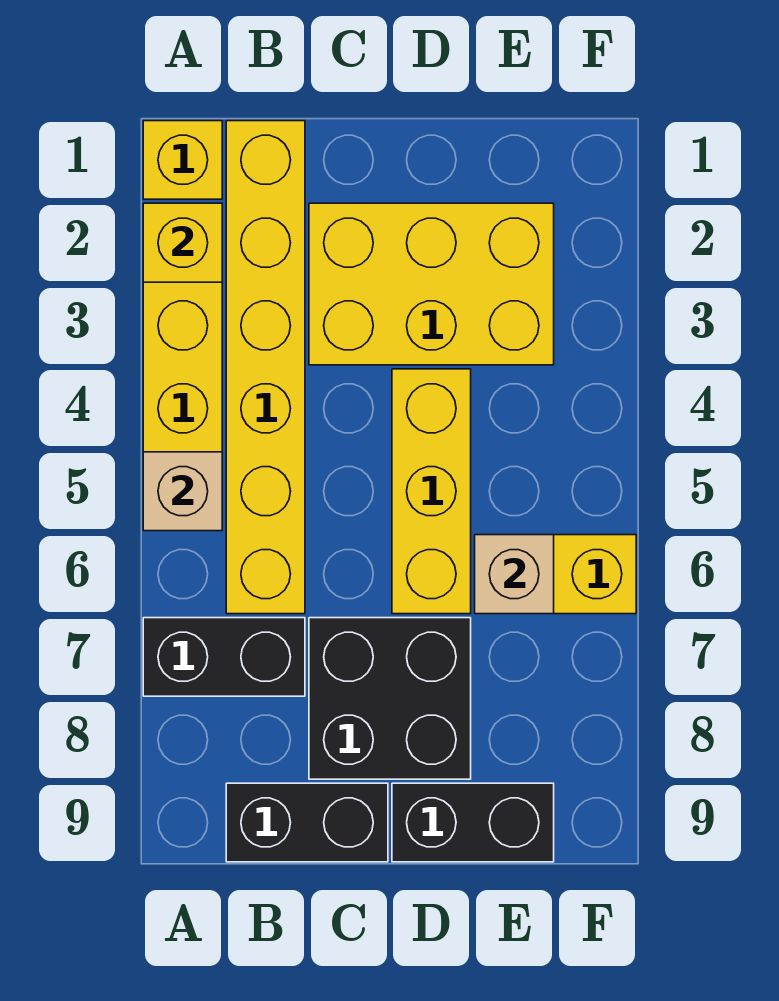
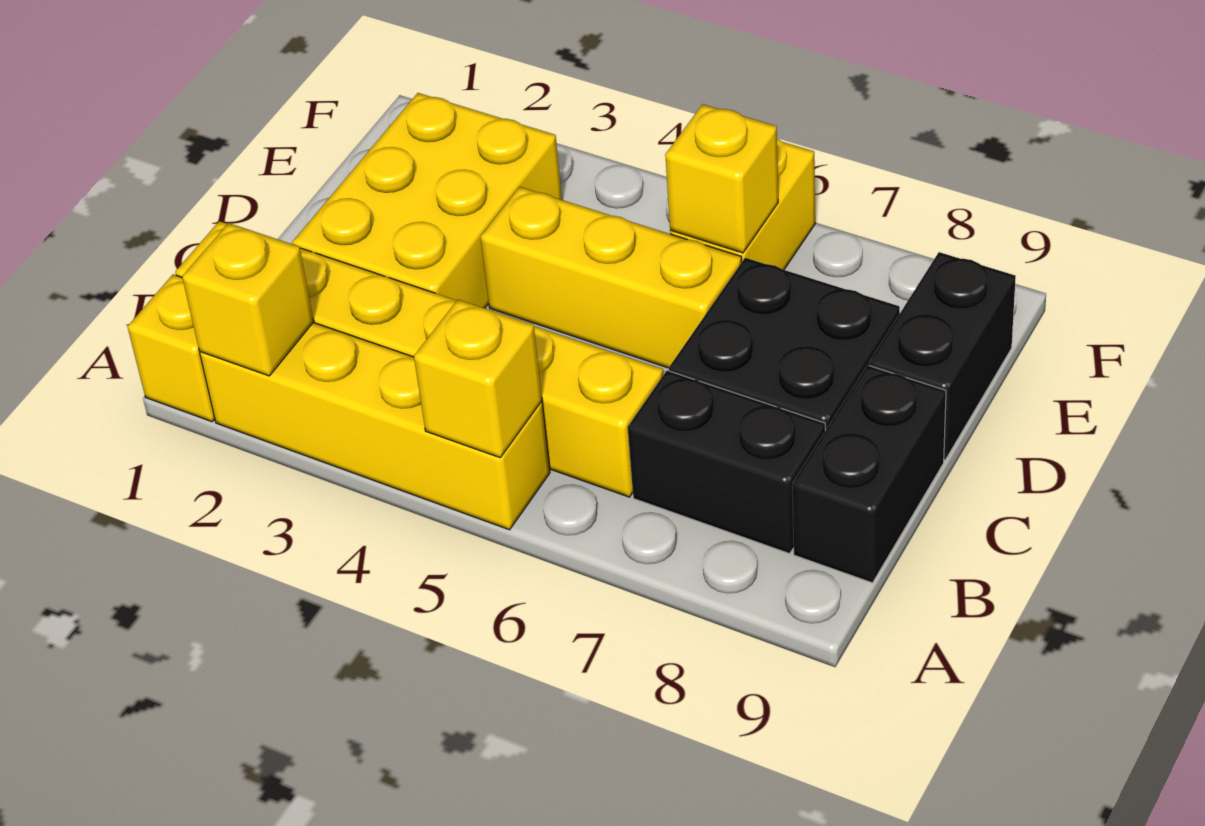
tan brick A5 level 2 -> yellow brick A5 level 2
black brick A7:B7 level 1 -> black brick B7:B8 level 1
tan brick E6 level 2 -> yellow brick E6 level 2

